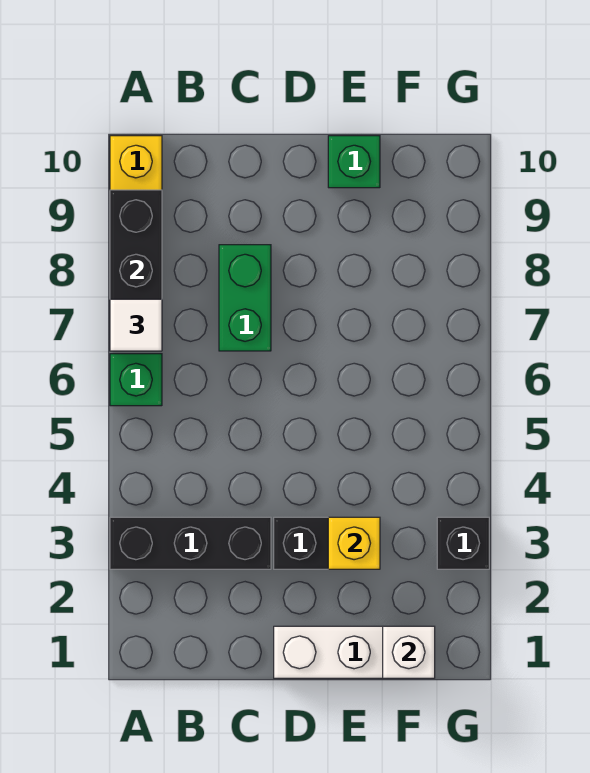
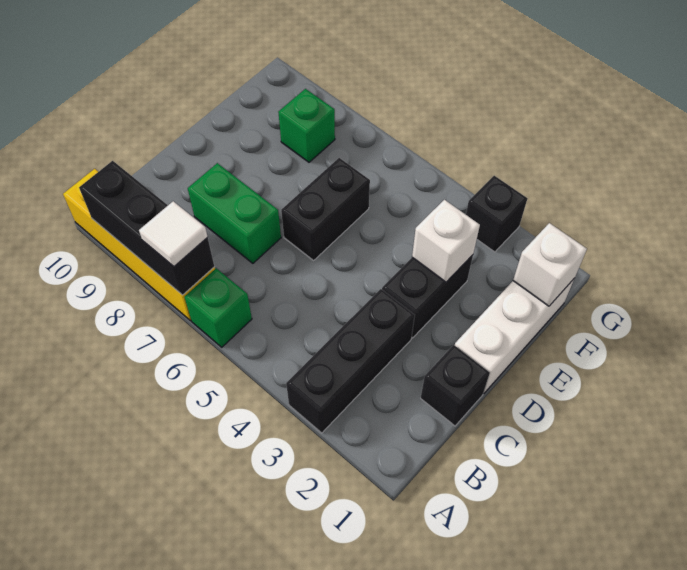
none -> black brick C1 level 1
none -> black brick D6:E6 level 1
yellow brick E3 level 2 -> white brick E3 level 2
green brick E10 level 1 -> green brick F8 level 1

